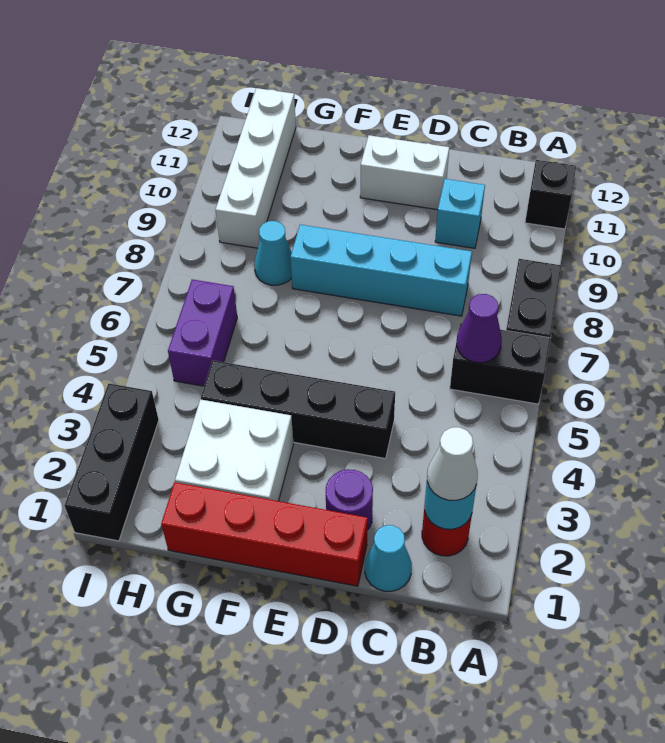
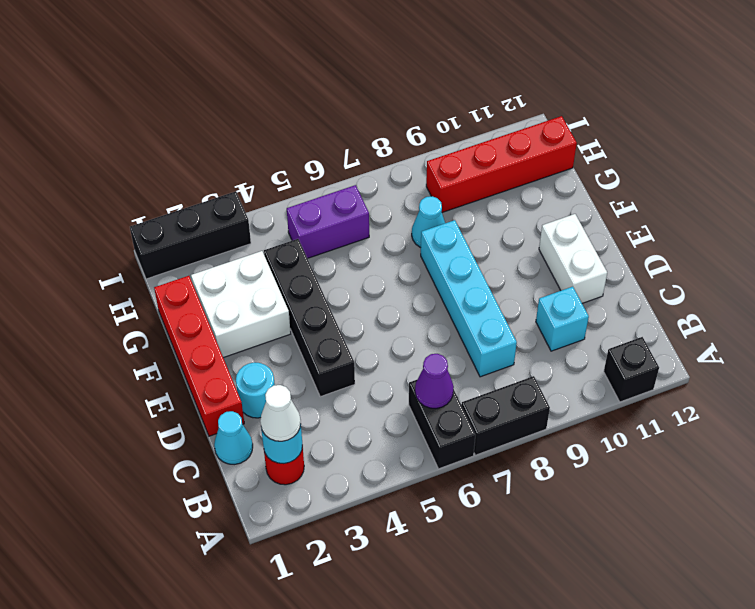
purple round brick D2 level 1 -> cyan round brick D2 level 1
white brick H9:H12 level 1 -> red brick H9:H12 level 1

